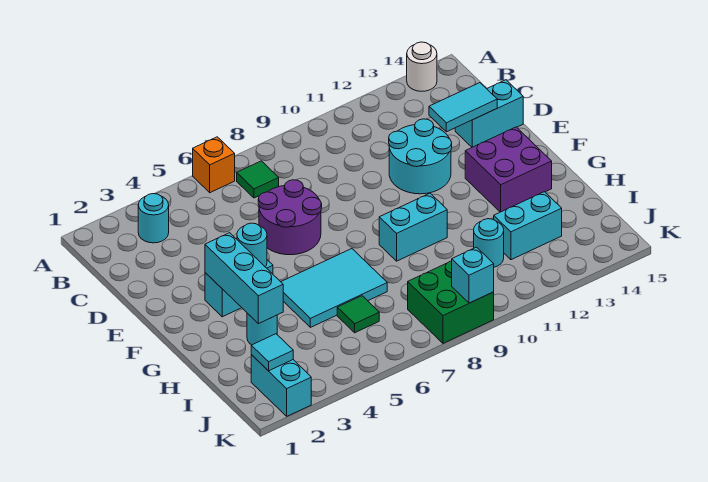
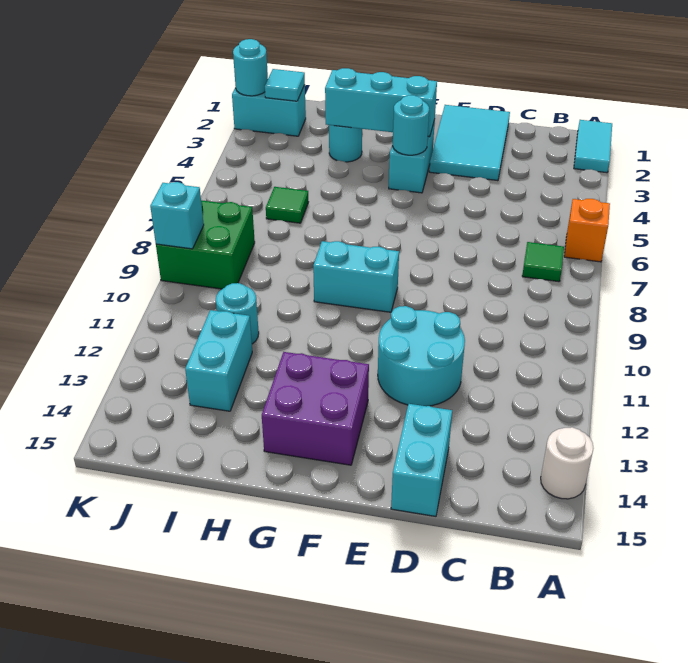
cyan round brick B3 level 1 -> cyan round brick K2 level 2
purple round brick D6:E7 level 1 -> none
cyan tile D13:D14 level 2 -> cyan tile A1:A2 level 1
cyan tile G5:H7 level 1 -> cyan tile D1:E3 level 1
cyan brick G9:G10 level 1 -> cyan brick F9:G9 level 1

